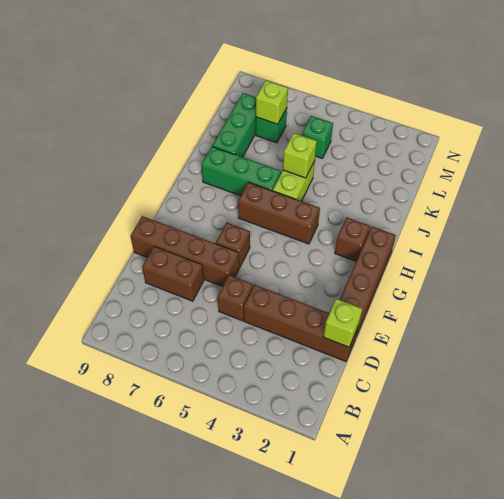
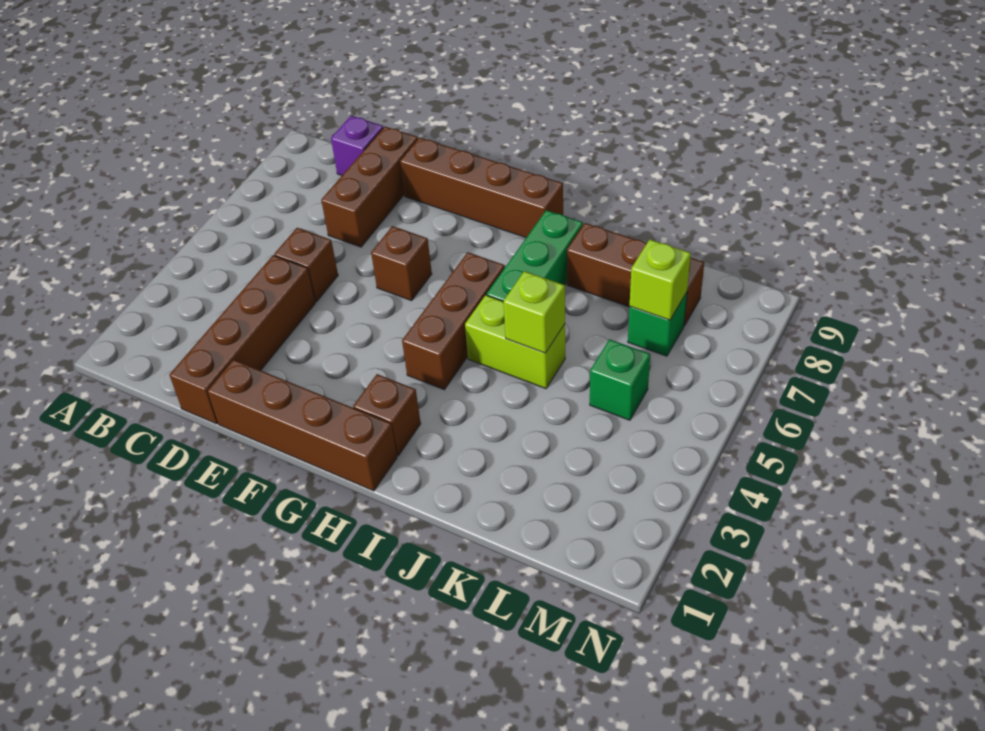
none -> purple brick C9 level 1
lime brick D1 level 2 -> none
brown brick D7:D8 level 1 -> brown brick D7:D9 level 1
brown brick E6:E9 level 1 -> brown brick E9:H9 level 1
green brick J8:L8 level 1 -> brown brick J8:L8 level 1

